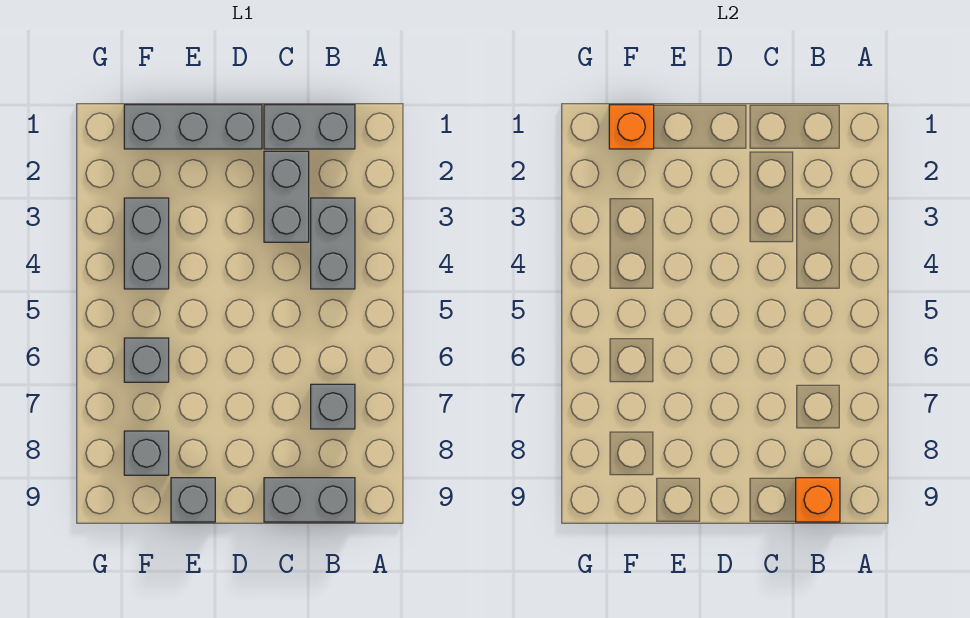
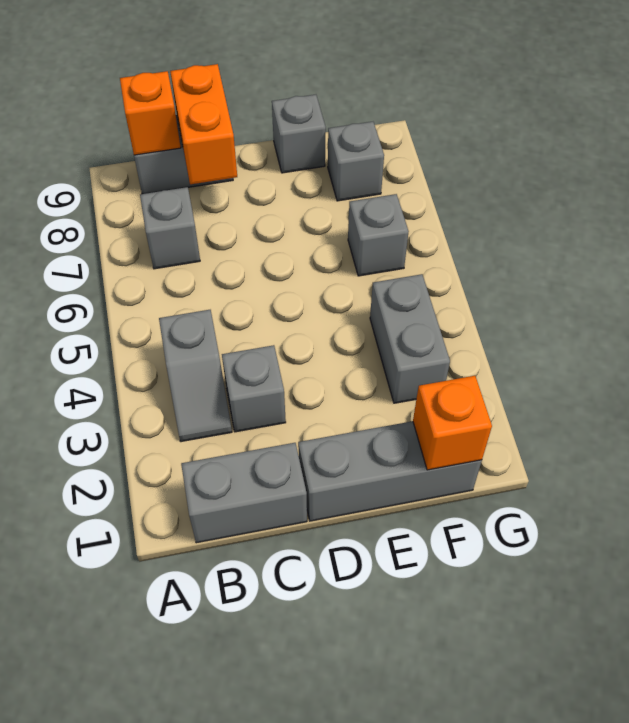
grey brick B3:B4 level 1 -> grey slope B3:B4 level 1 top 4
grey brick C2:C3 level 1 -> grey brick C3 level 1
none -> orange brick C8:C9 level 2

